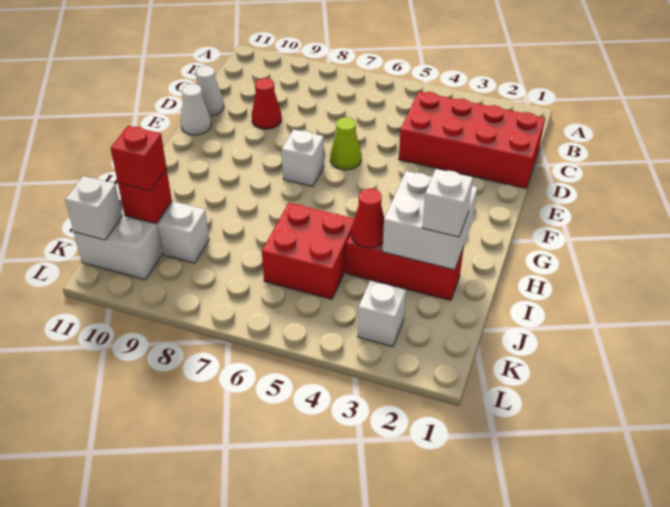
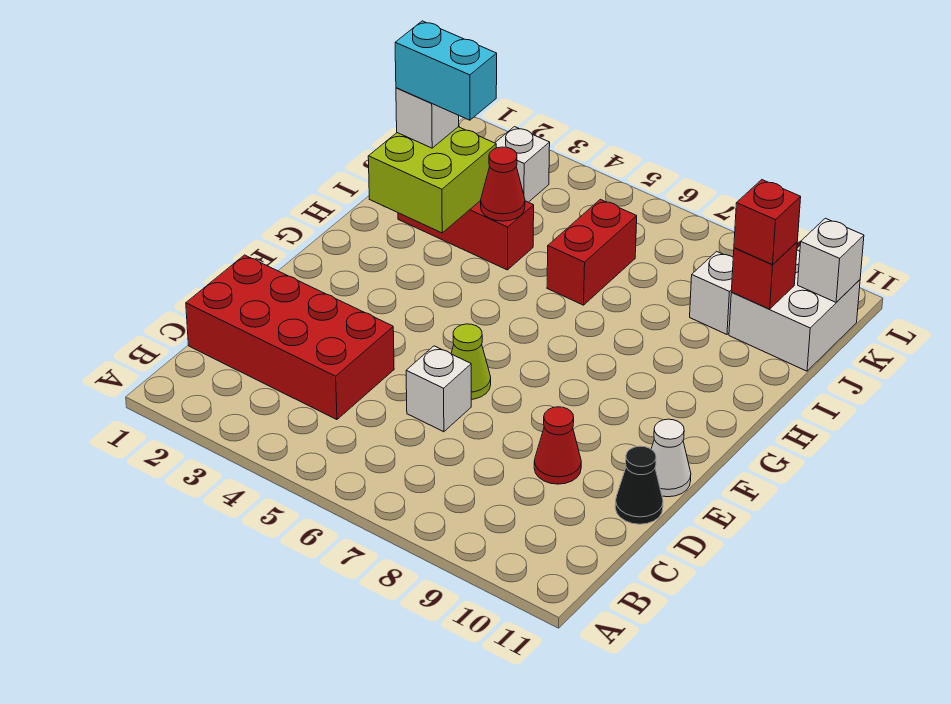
white cone D11 level 1 -> black cone D11 level 1
white brick F7 level 1 -> white brick D6 level 1
white brick H2:I3 level 2 -> lime brick H2:I3 level 2
none -> cyan brick I2:I3 level 4
red brick I5:J6 level 1 -> red brick I6:J6 level 1

